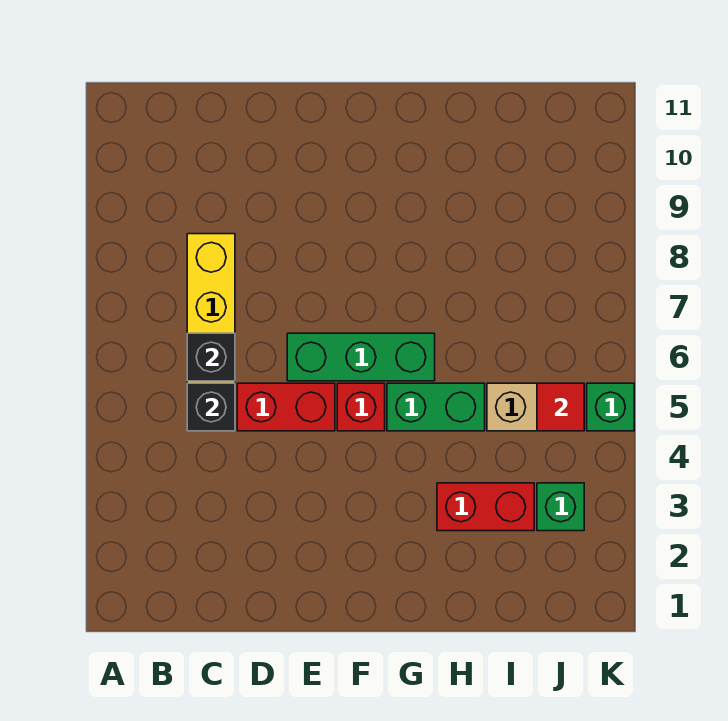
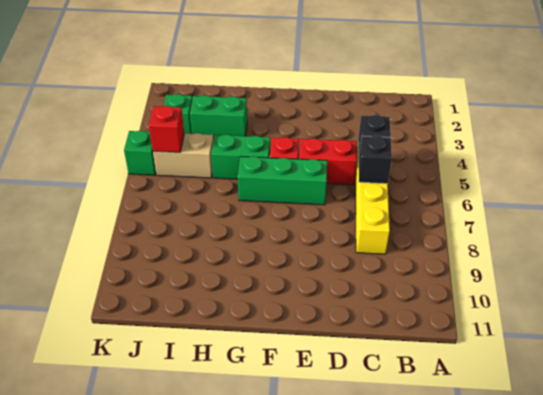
red brick H3:I3 level 1 -> green brick H3:I3 level 1
red tile J5 level 2 -> red brick J5 level 2

